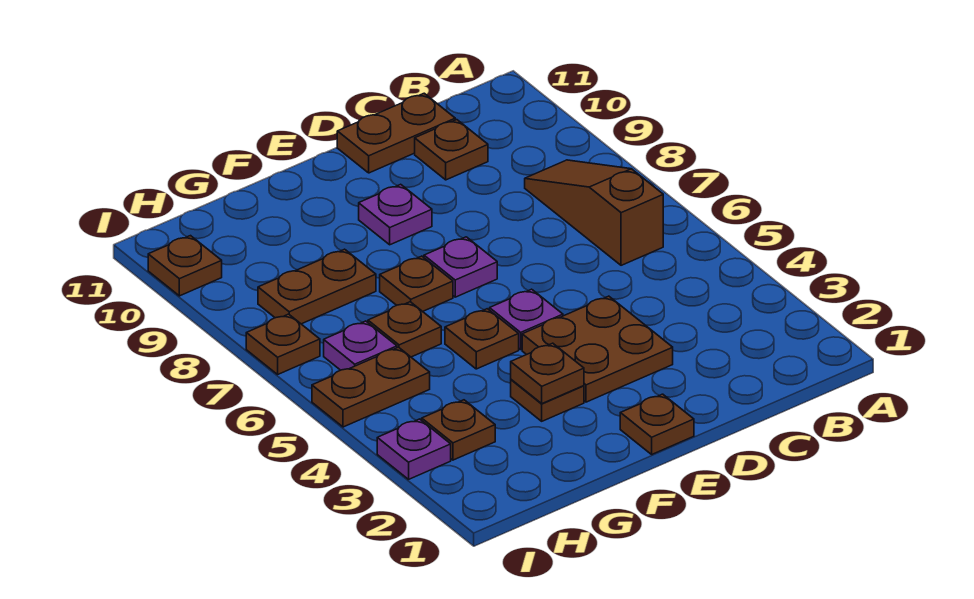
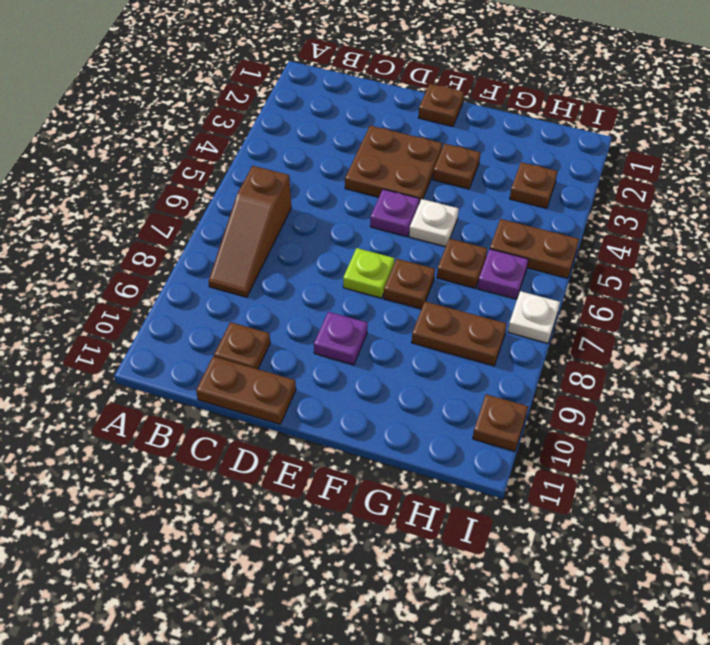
purple plate E7 level 1 -> lime plate E7 level 1
brown plate F3 level 2 -> none
brown plate F5 level 1 -> white plate F5 level 1
purple plate I3 level 1 -> none
brown plate I7 level 1 -> white plate I7 level 1

